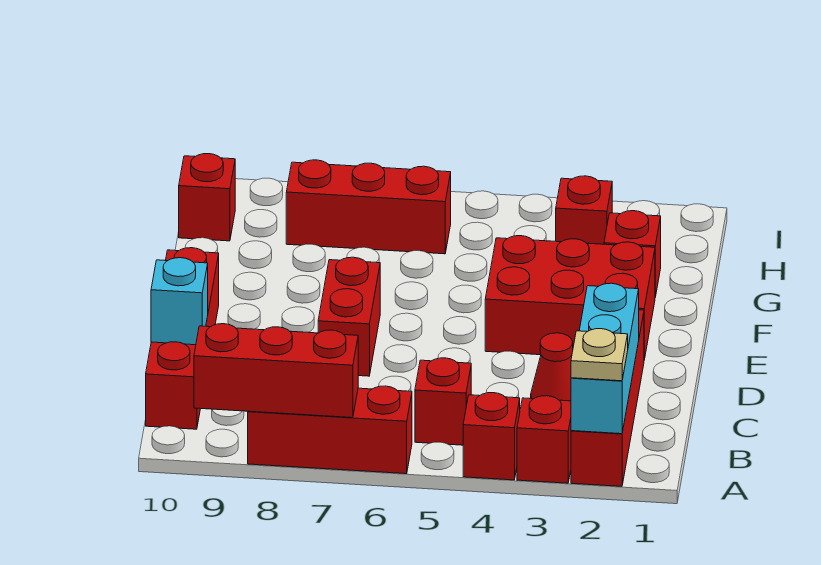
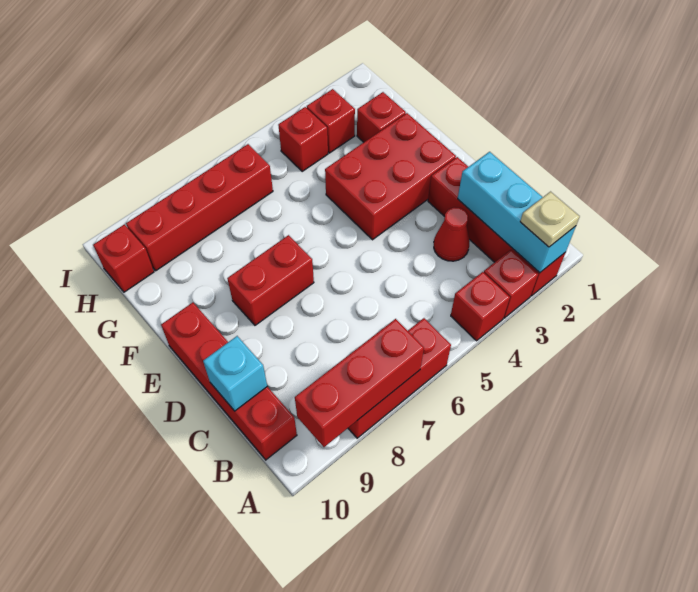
red brick B5 level 1 -> red brick H4 level 1
red brick D7:E7 level 1 -> red brick E7:E8 level 1
red brick H6:H8 level 1 -> red brick H6:H9 level 1

